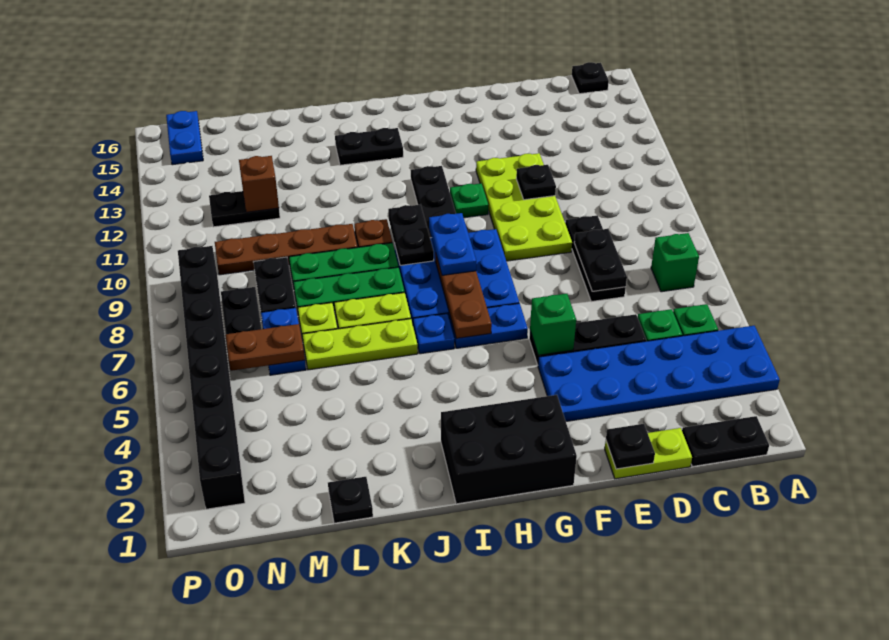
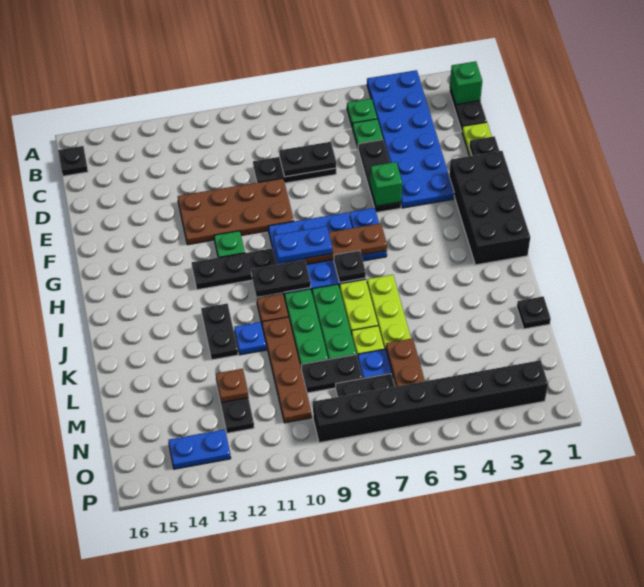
green brick B7 level 1 -> green brick B1 level 2
lime plate E9:F12 level 1 -> brown plate E9:F12 level 1
black plate E11 level 2 -> black plate I7 level 2
black brick G1:I2 level 1 -> black brick F1:I2 level 1
blue plate I6 level 1 -> blue plate K11 level 1
black plate I14:J14 level 1 -> black plate J12:K12 level 1
brown brick M12 level 2 -> brown plate M12 level 2
blue plate O15:O16 level 1 -> blue plate O13:O14 level 1

